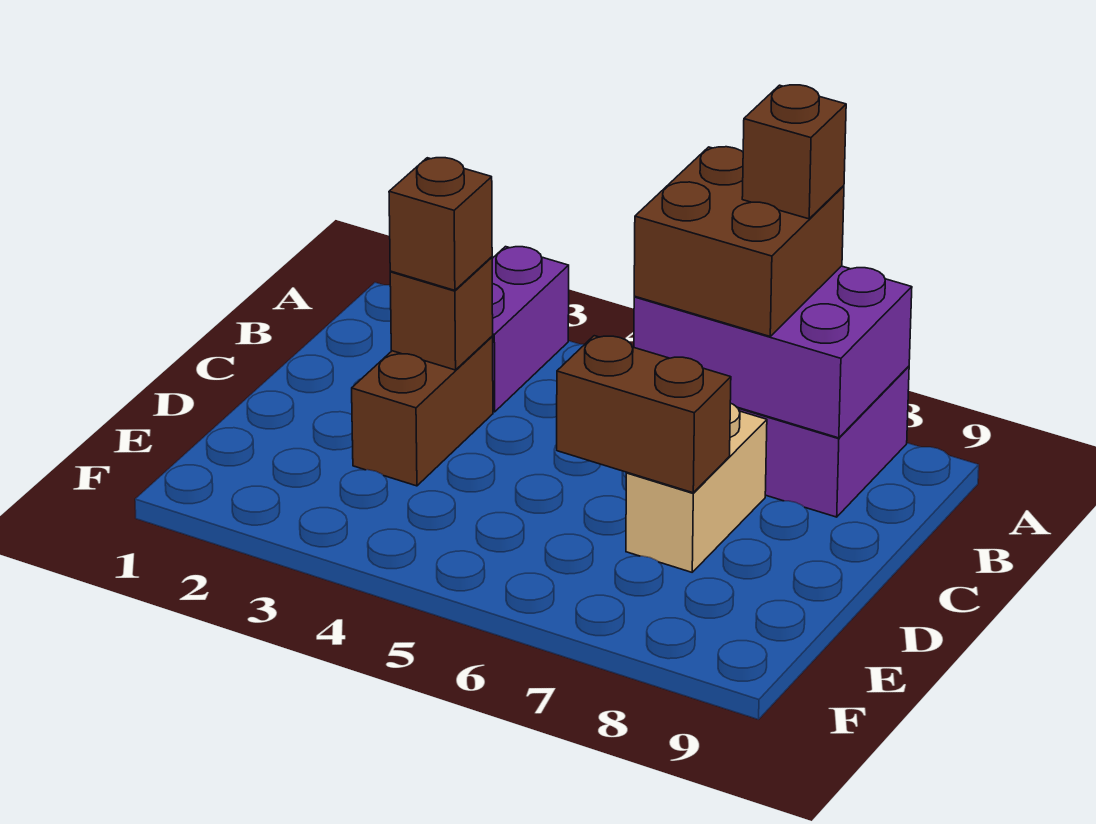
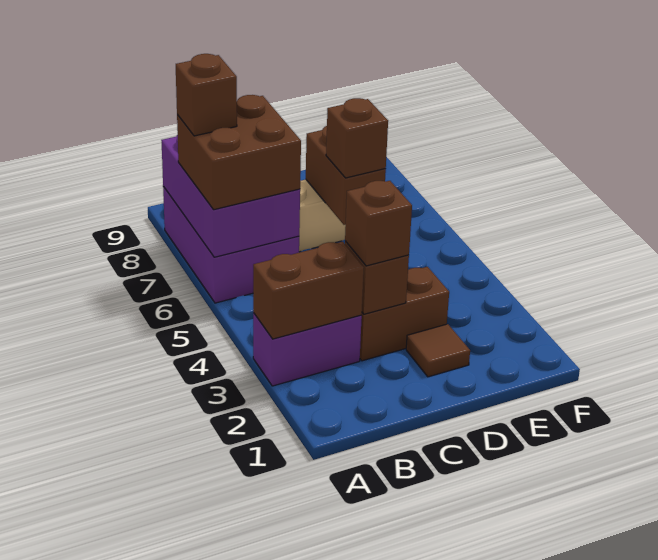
none -> brown brick A3:B3 level 2
none -> brown tile D2 level 1
none -> brown brick D6 level 3

